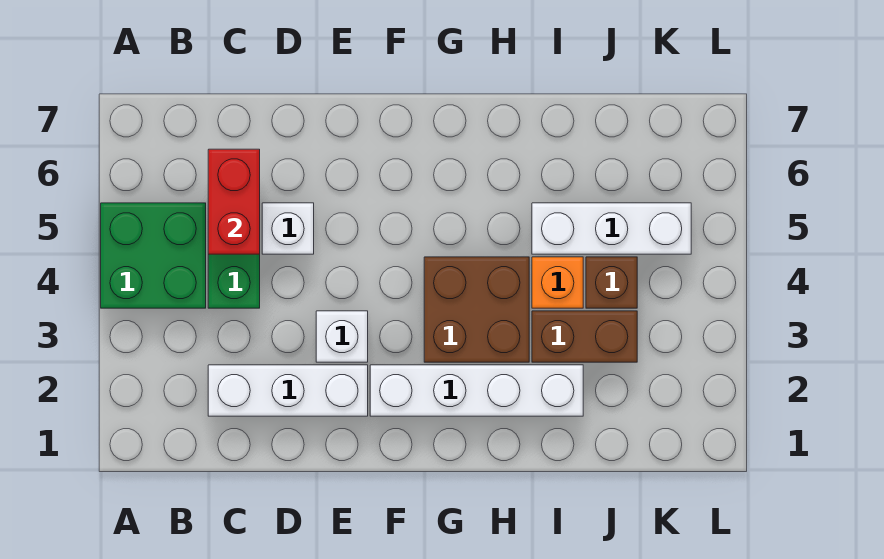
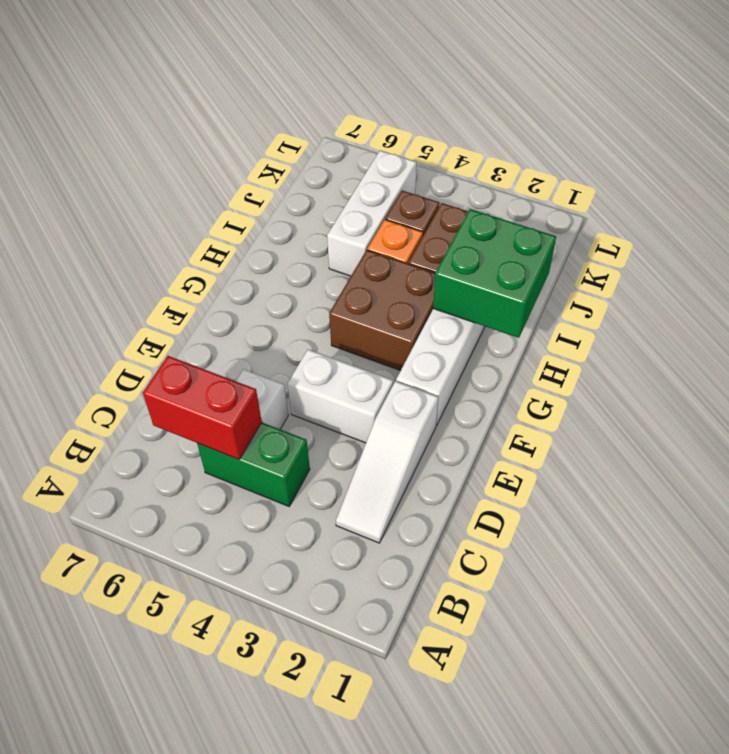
green brick A4:B5 level 1 -> green brick H1:I2 level 2
white brick C2:E2 level 1 -> white slope C2:E2 level 1 top E
white brick E3 level 1 -> white brick E3:E4 level 1

